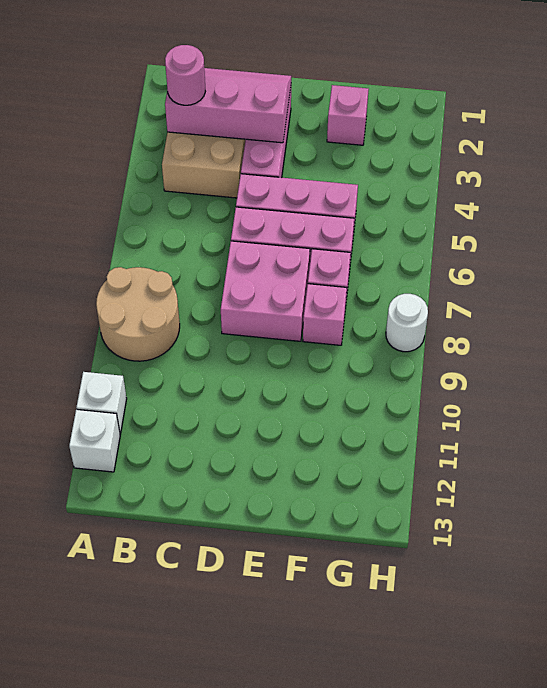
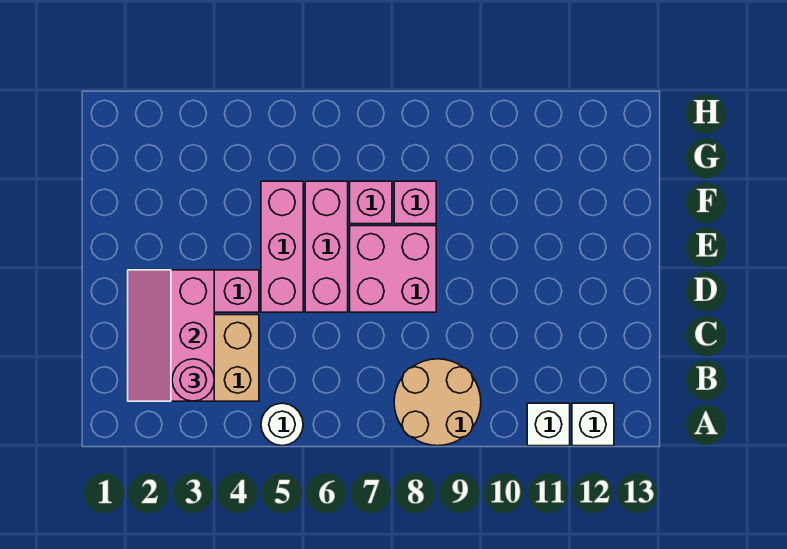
pink brick F2 level 1 -> none
white round brick H8 level 1 -> white round brick A5 level 1

